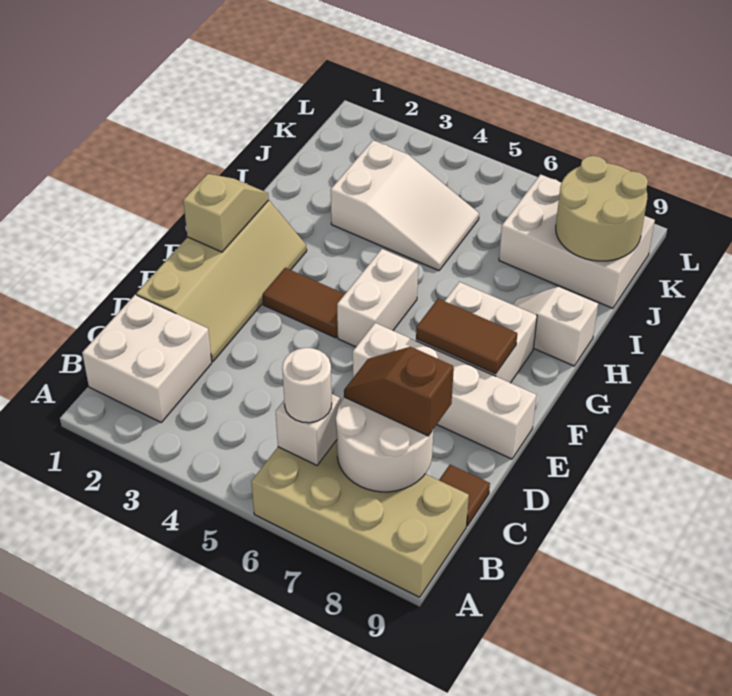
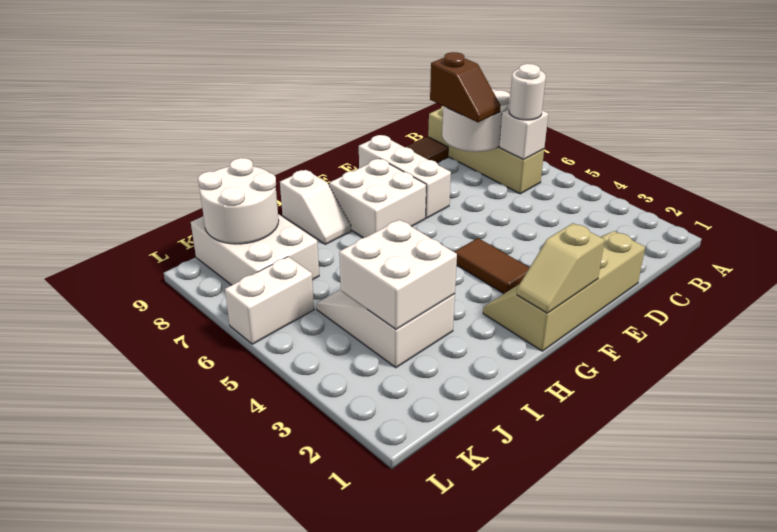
tan brick A6:B9 level 1 -> tan brick B6:B9 level 1
white brick B1:C2 level 1 -> white brick I3:J4 level 2
white brick E6:E9 level 1 -> white brick E7:E9 level 1
white brick F5:G5 level 1 -> white brick K6:L6 level 1
brown tile F7:F8 level 2 -> none
tan round brick J8:K9 level 2 -> white round brick J8:K9 level 2

